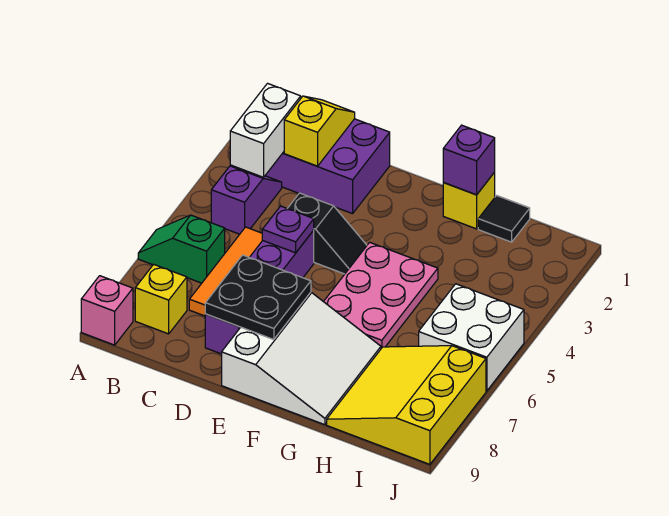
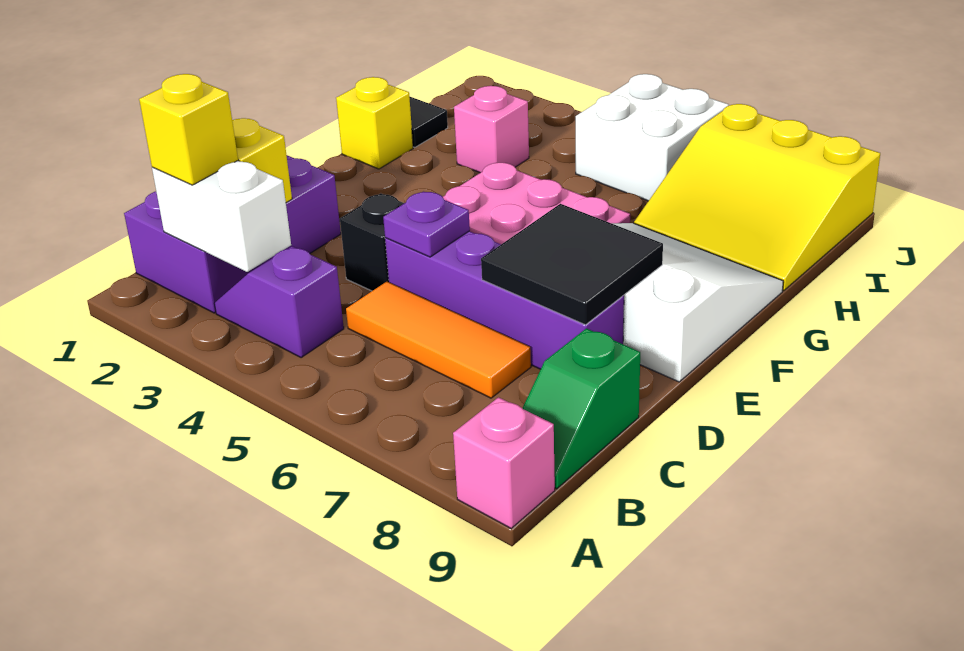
green slope A6:B6 level 1 top B -> green slope B9:C9 level 1 top C
yellow brick B8 level 1 -> yellow brick B2 level 3
black plate D7:E8 level 2 -> black tile D7:E8 level 2
purple brick G1 level 2 -> none
none -> pink brick H3 level 1

